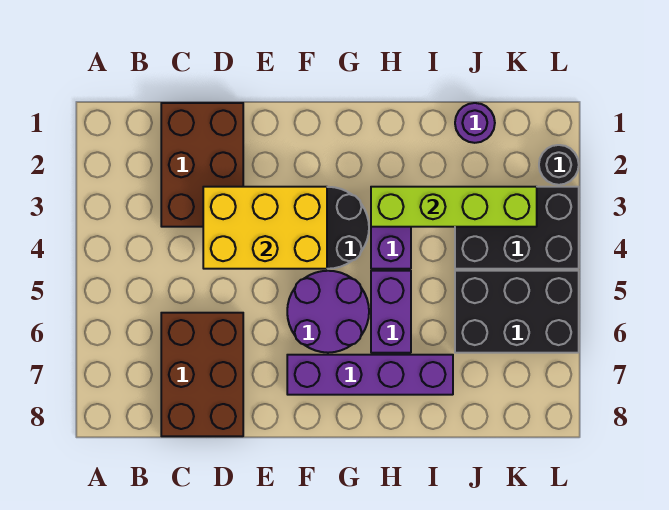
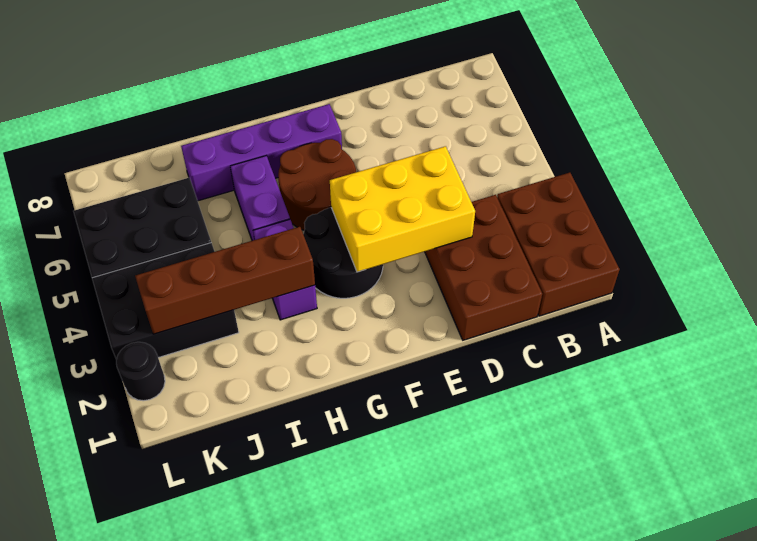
brown brick C6:D8 level 1 -> brown brick A1:B3 level 1
purple round brick F5:G6 level 1 -> brown round brick F5:G6 level 1
lime brick H3:K3 level 2 -> brown brick H3:K3 level 2
purple round brick J1 level 1 -> none

